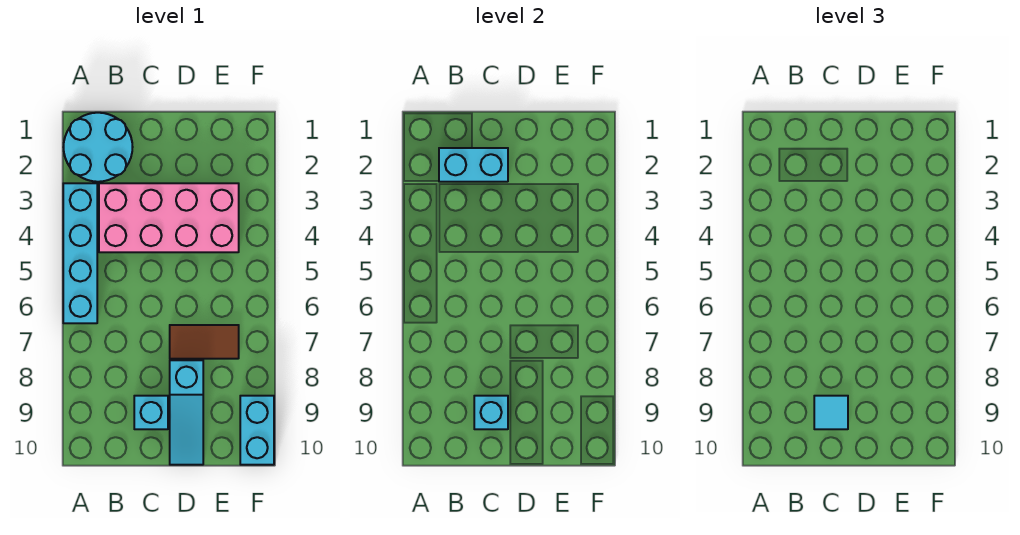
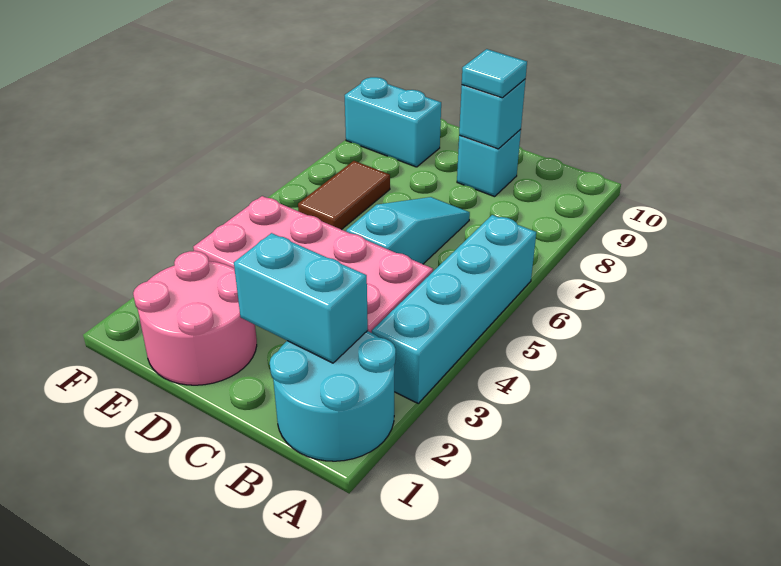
none -> pink round brick D1:E2 level 1
brown tile D7:E7 level 1 -> brown tile E6:E7 level 1
cyan slope D8:D10 level 1 top 8 -> cyan slope C5:C7 level 1 top 5
cyan brick F9:F10 level 1 -> cyan brick E9:F9 level 1

